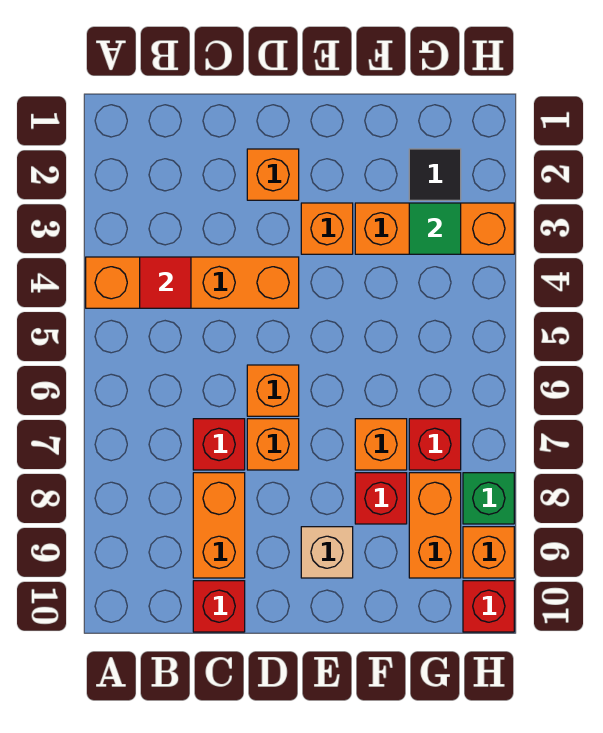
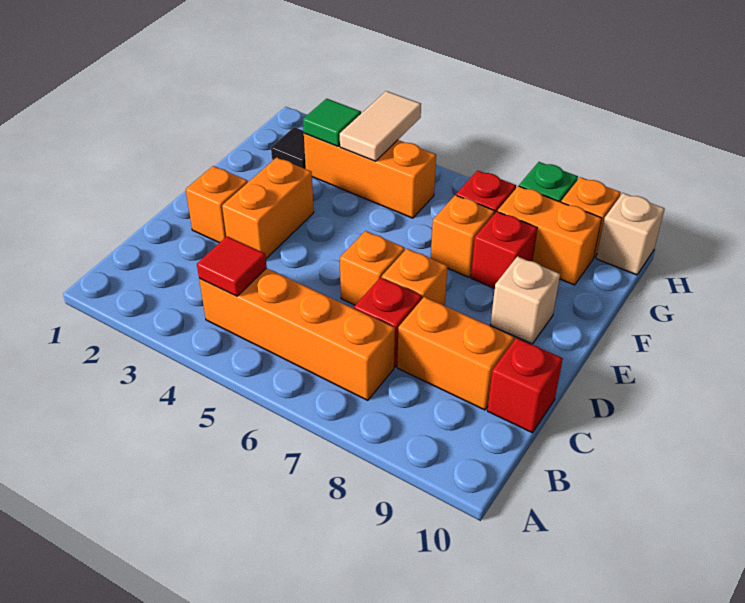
orange brick A4:D4 level 1 -> orange brick B4:B7 level 1
orange brick E3 level 1 -> orange brick D3:E3 level 1
orange brick F3:H3 level 1 -> orange brick G3:G5 level 1
none -> tan tile G4:H4 level 2
red brick H10 level 1 -> tan brick H10 level 1

